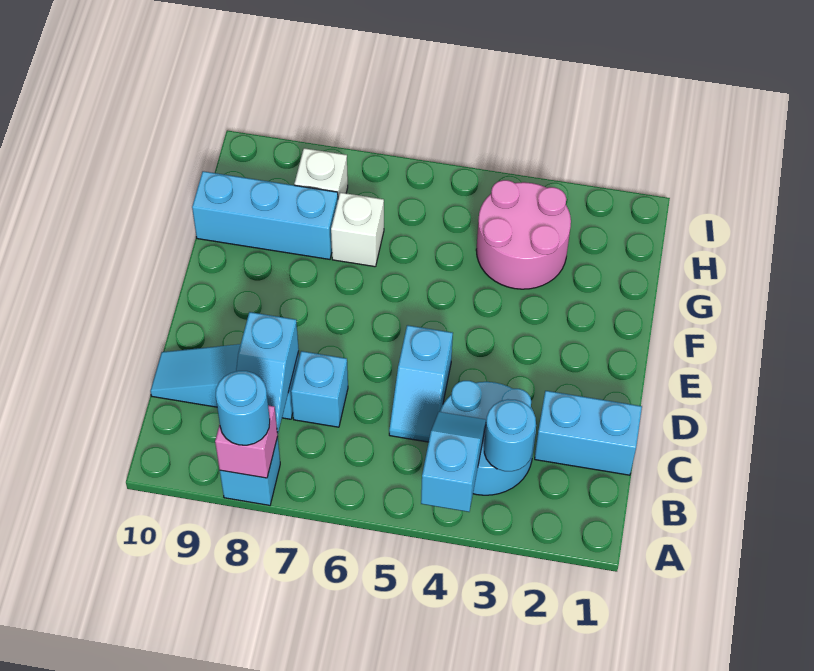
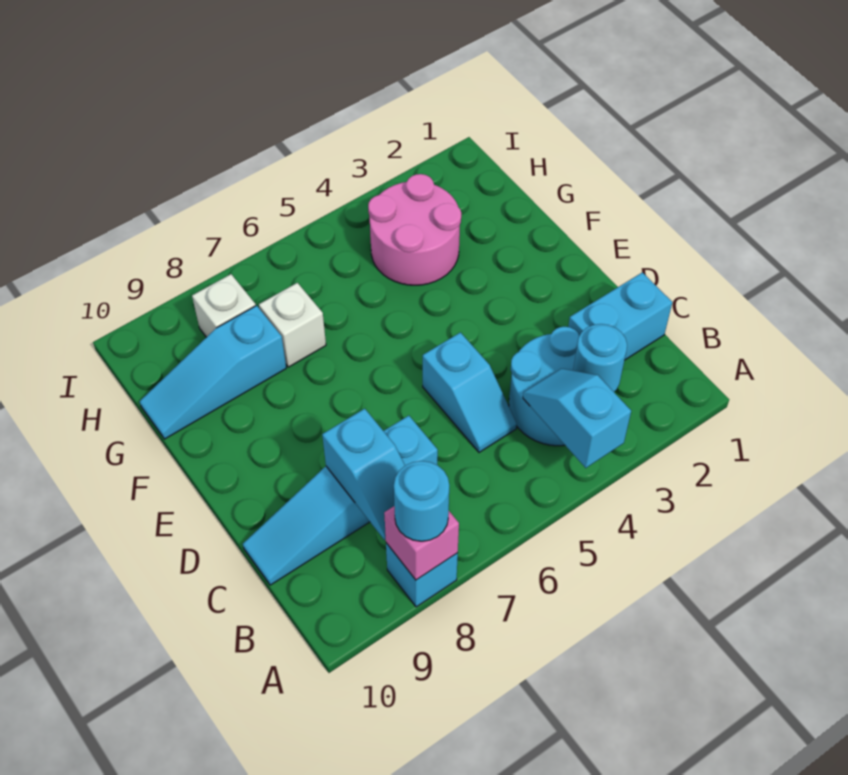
cyan brick G8:G10 level 1 -> cyan slope G8:G10 level 1 top 8

